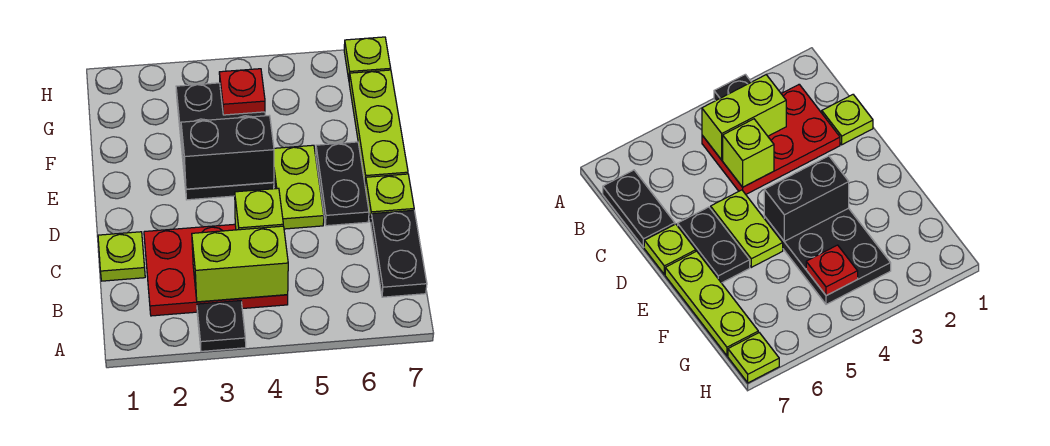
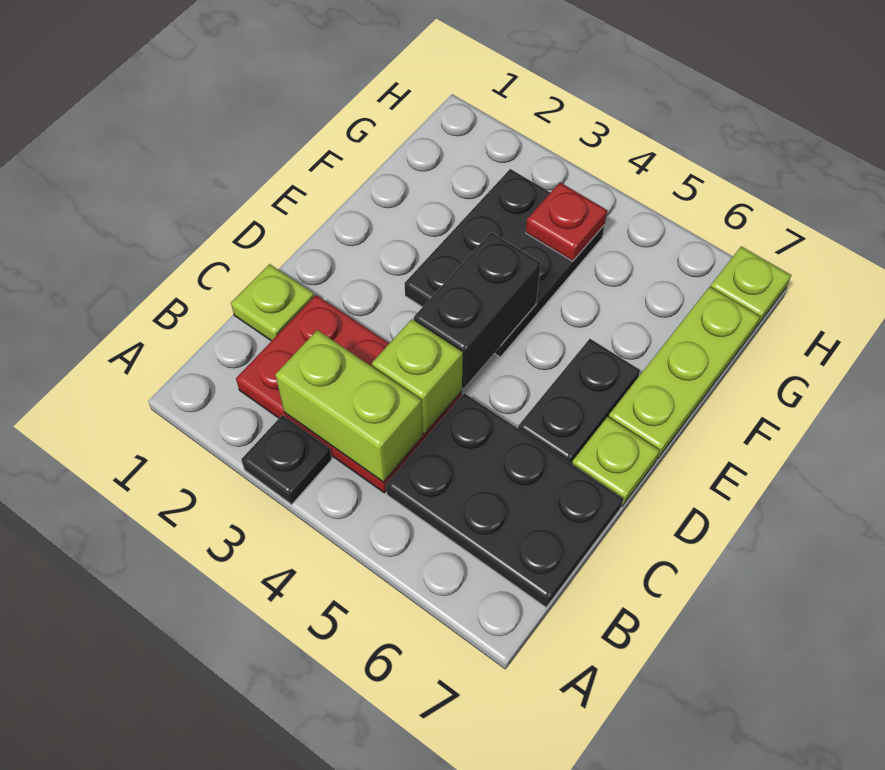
black plate B7:C7 level 1 -> black plate B5:C7 level 1
lime plate D5:E5 level 1 -> none
black brick E3:E4 level 2 -> black brick D4:E4 level 2

